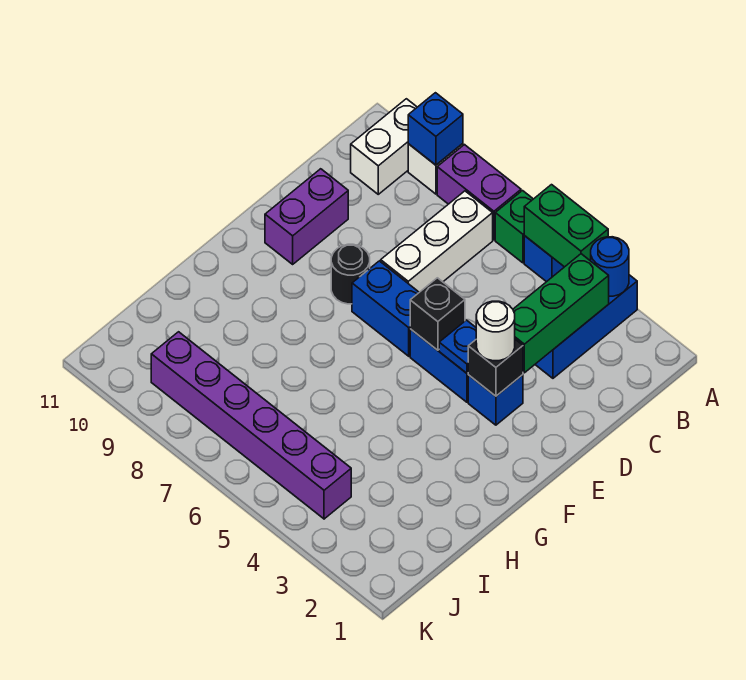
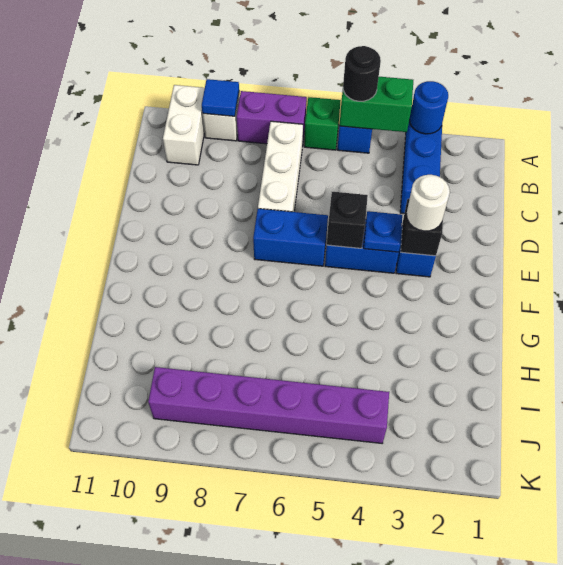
blue brick A9 level 2 -> blue tile A9 level 2
green brick B3:D3 level 2 -> none
purple brick D10:E10 level 1 -> none
black round brick E8 level 1 -> black round brick A5 level 3

